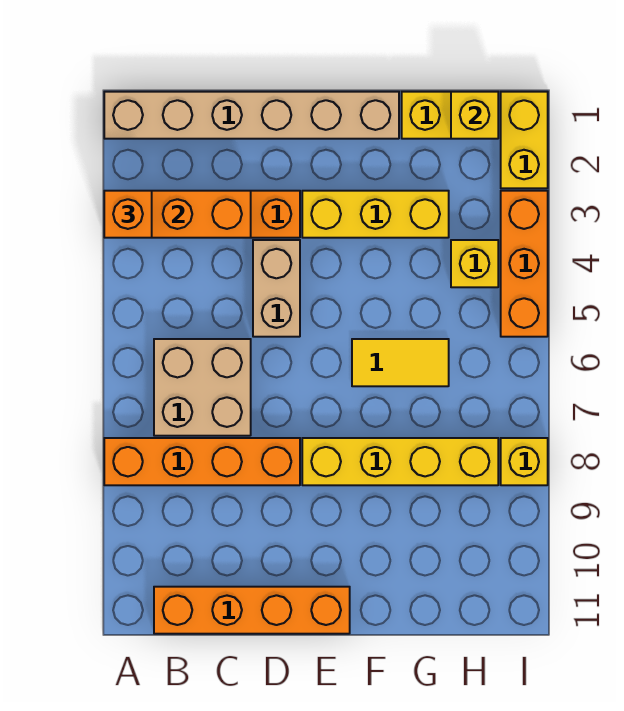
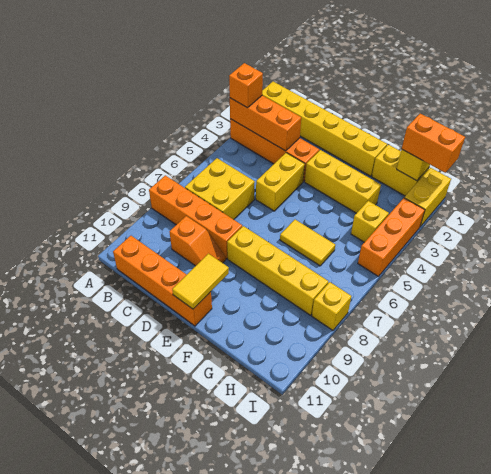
tan brick A1:F1 level 1 -> yellow brick A1:F1 level 1
tan brick B6:C7 level 1 -> yellow brick B6:C7 level 1
none -> orange slope C9:D9 level 1 top C
tan brick D4:D5 level 1 -> yellow brick D4:D5 level 1
none -> yellow tile E10:E11 level 2
none -> orange brick H1:I1 level 3

